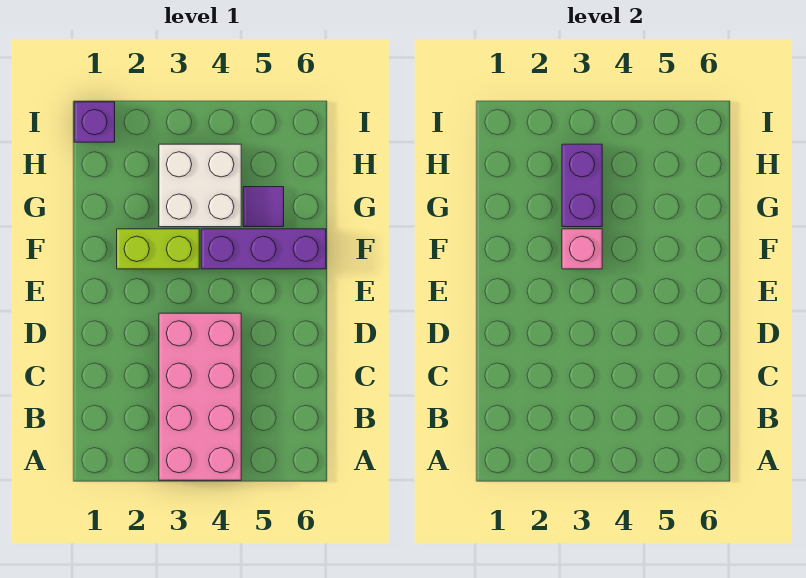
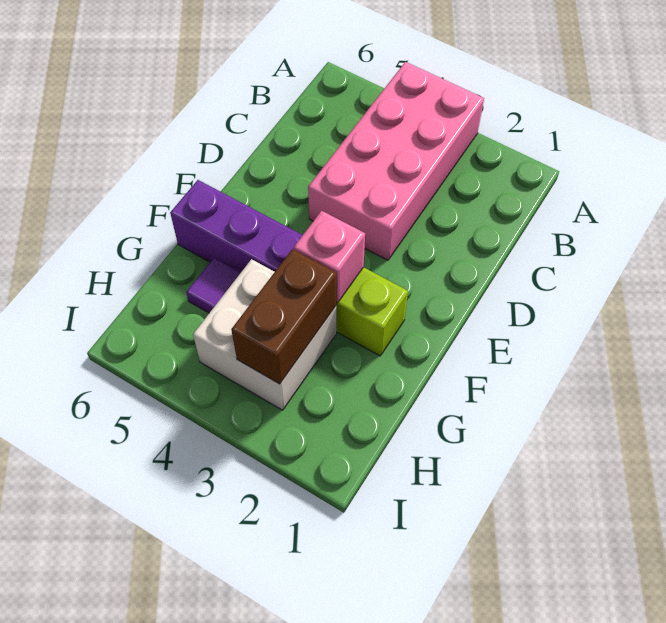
purple brick G3:H3 level 2 -> brown brick G3:H3 level 2
purple brick I1 level 1 -> none

